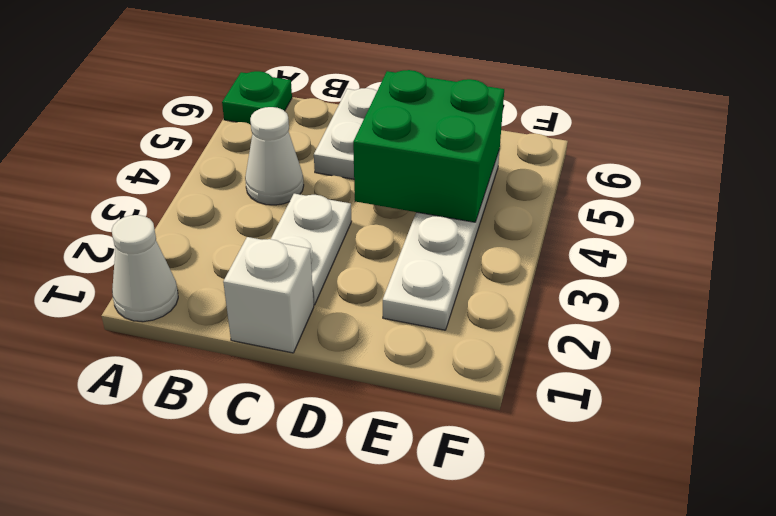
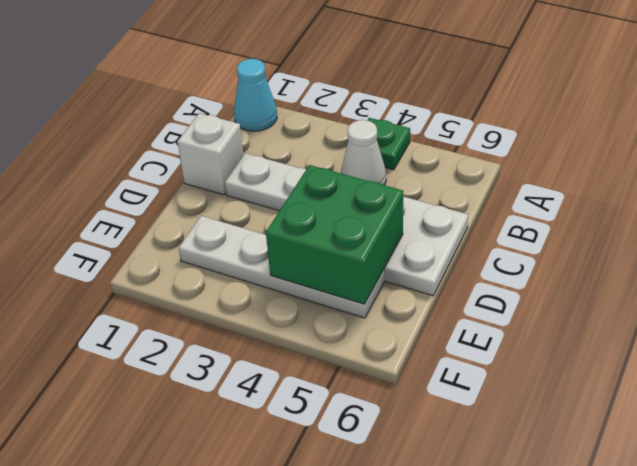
white cone A1 level 1 -> cyan cone A1 level 1
green plate A6 level 1 -> green plate A4 level 1

